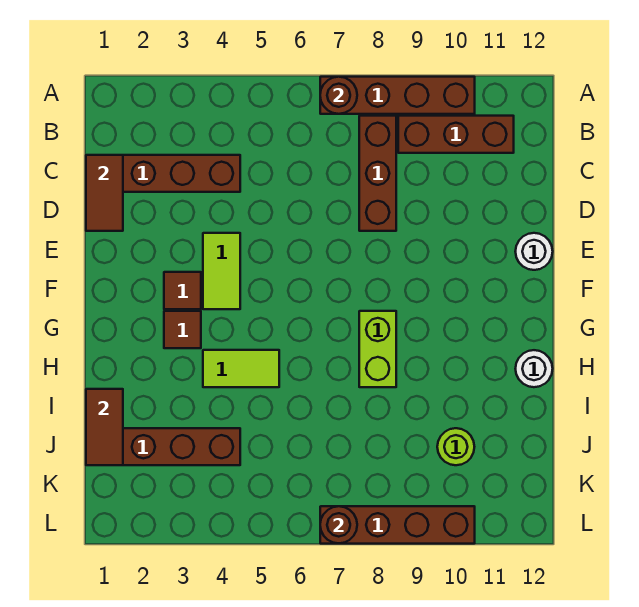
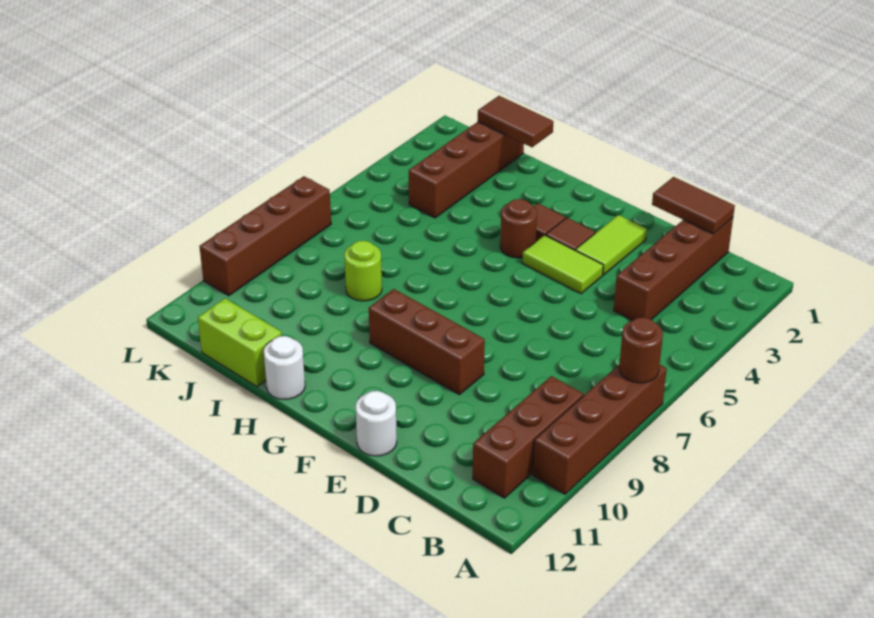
brown brick B8:D8 level 1 -> brown brick E9:G9 level 1
lime brick G8:H8 level 1 -> lime brick I12:J12 level 1
lime tile H4:H5 level 1 -> lime tile E2:E3 level 1
lime round brick J10 level 1 -> lime round brick I8 level 1
brown round brick L7 level 2 -> brown round brick G4 level 1

